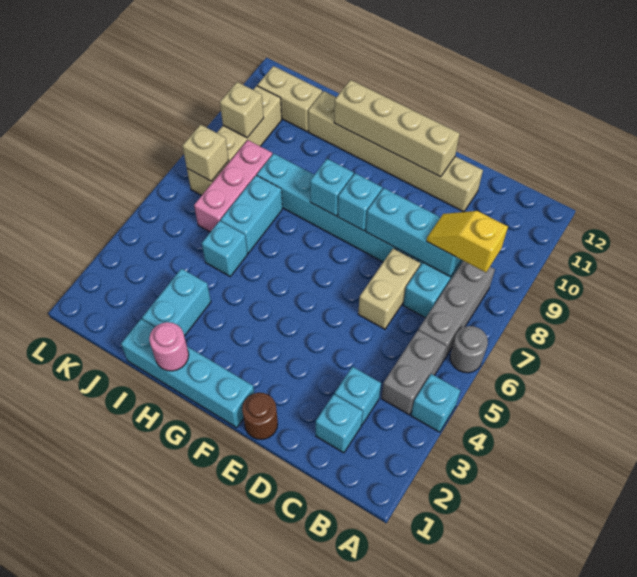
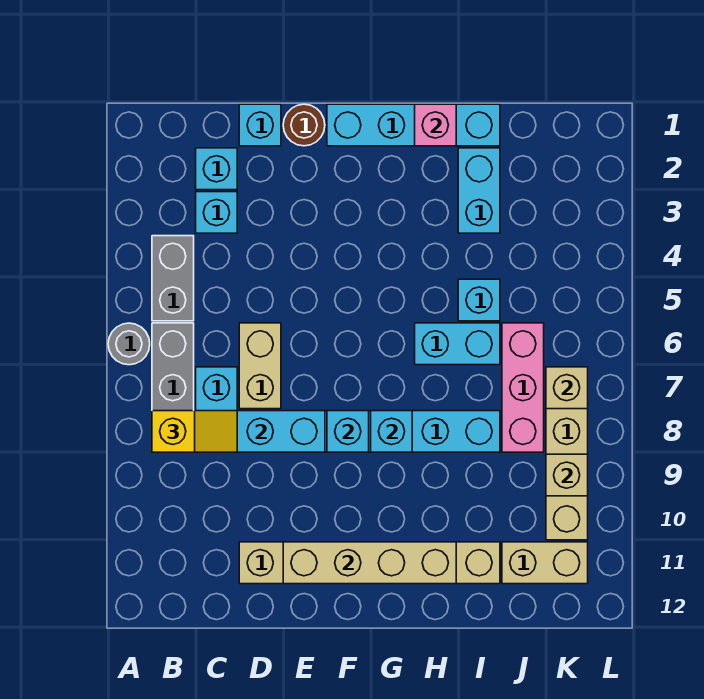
cyan brick A4 level 1 -> cyan brick D1 level 1
pink round brick H1 level 2 -> pink brick H1 level 2
cyan brick I6:I7 level 1 -> cyan brick H6:I6 level 1

